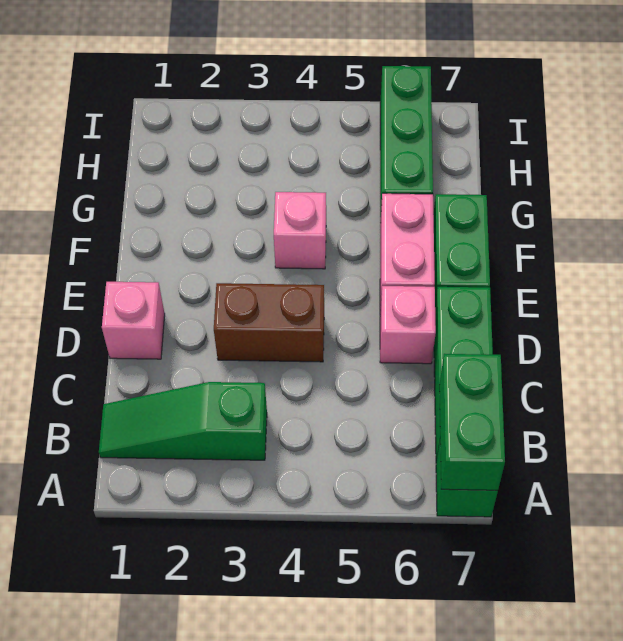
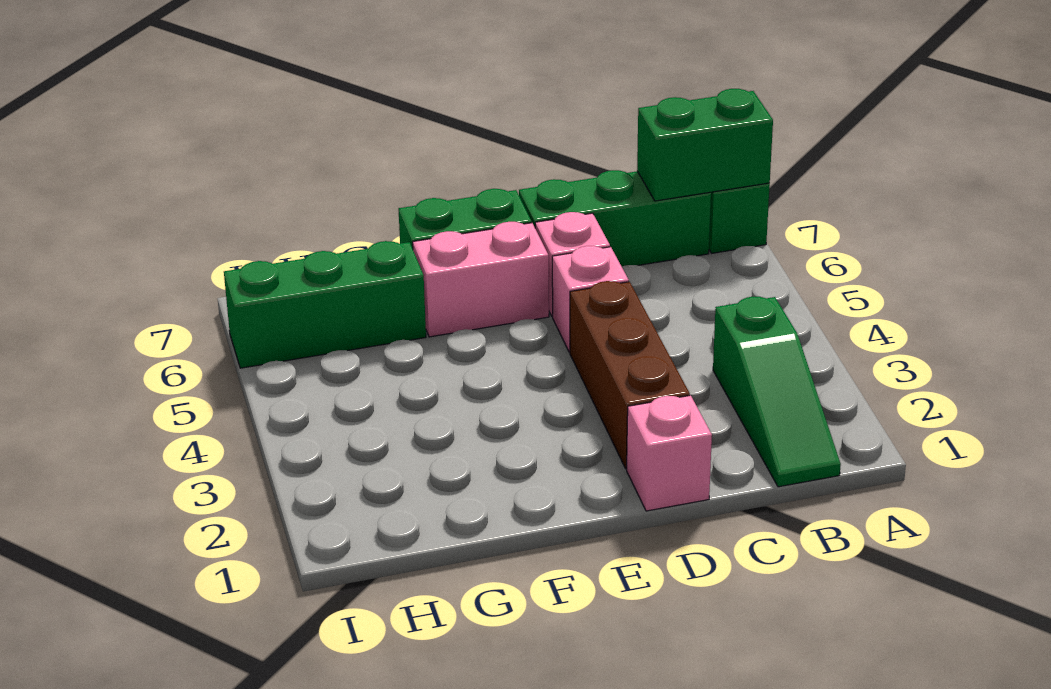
brown brick D3:D4 level 1 -> brown brick D2:D4 level 1
pink brick F4 level 1 -> pink brick D5 level 1

